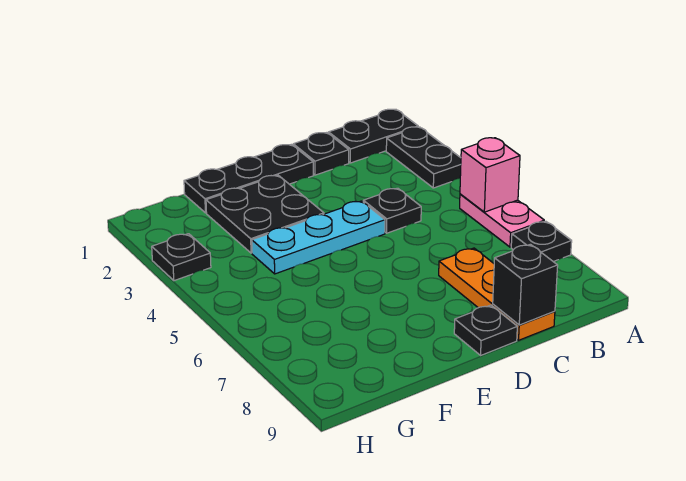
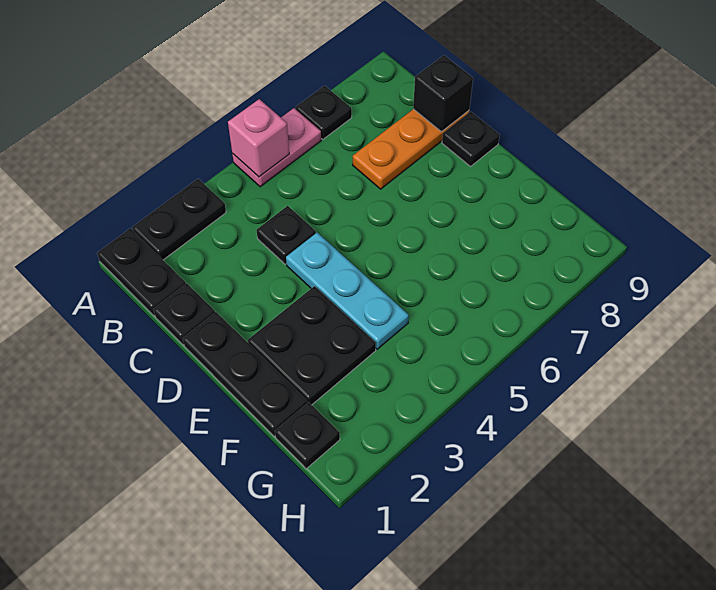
black plate H3 level 1 -> black plate G1 level 1

